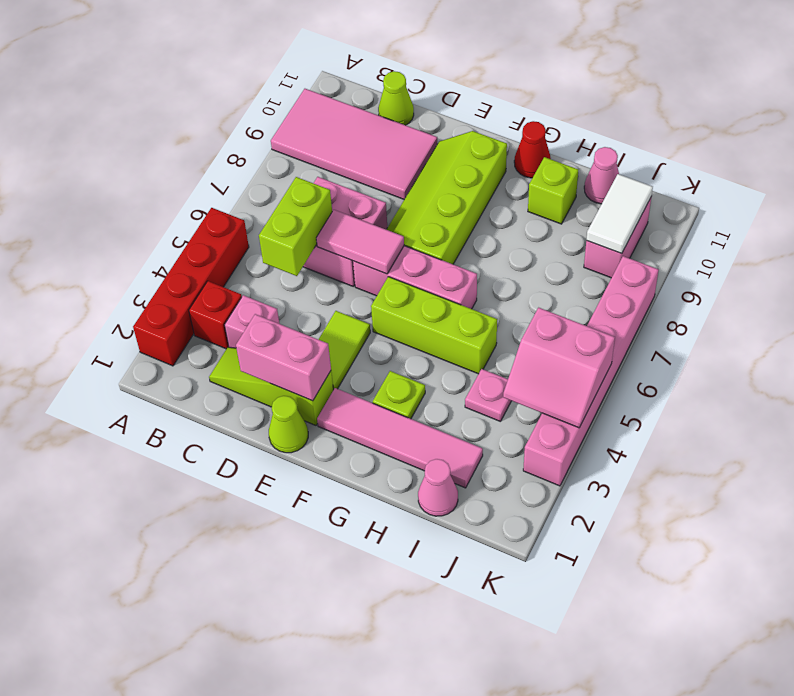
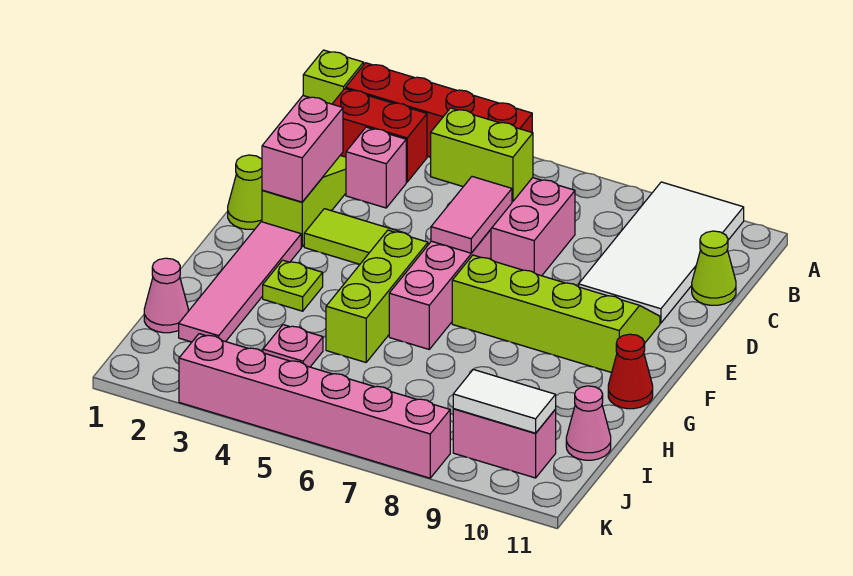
pink tile A9:D10 level 1 -> white tile A9:D10 level 1
red brick B3 level 1 -> red brick B2:B3 level 1
lime brick H10 level 1 -> lime brick A1 level 1
pink slope J4:K5 level 2 top 5 -> none

